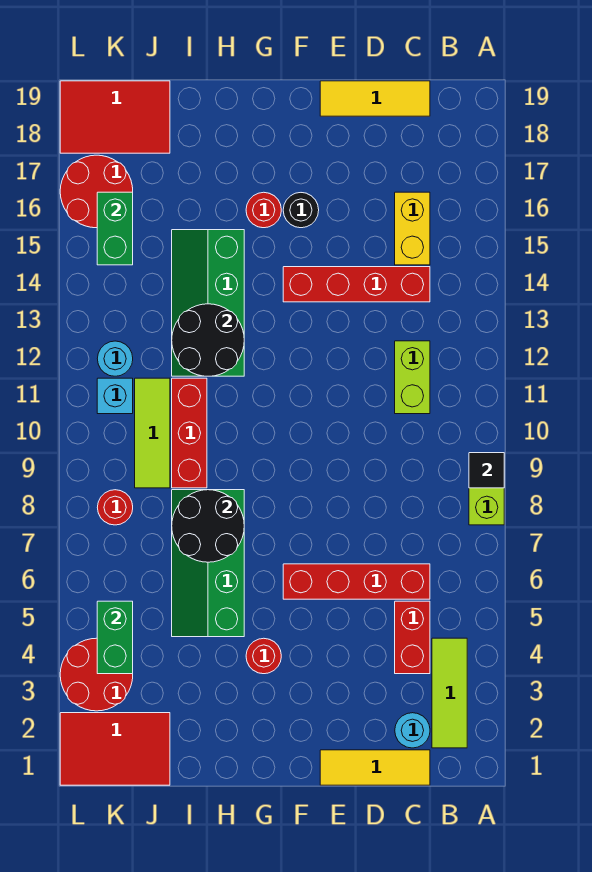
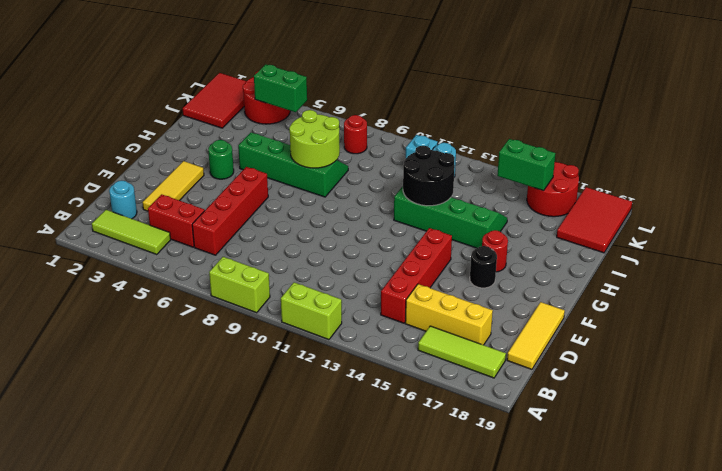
black tile A9 level 2 -> none
yellow tile C1:E1 level 1 -> yellow tile D3:F3 level 1
lime brick C11:C12 level 1 -> lime brick A11:A12 level 1
yellow brick C15:C16 level 1 -> yellow brick C15:C17 level 1
red round brick G4 level 1 -> green round brick G4 level 1
black round brick H7:I8 level 2 -> lime round brick H7:I8 level 2
red brick I9:I11 level 1 -> none
lime tile J9:J11 level 1 -> lime tile B16:B18 level 1

